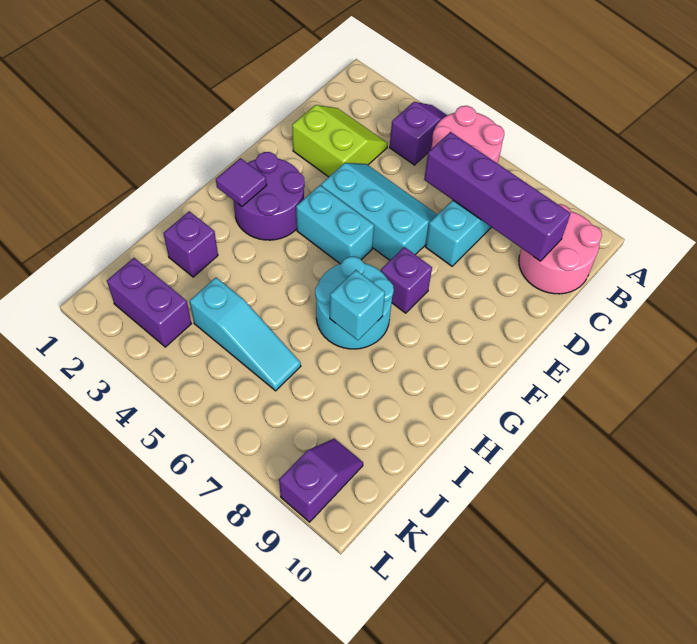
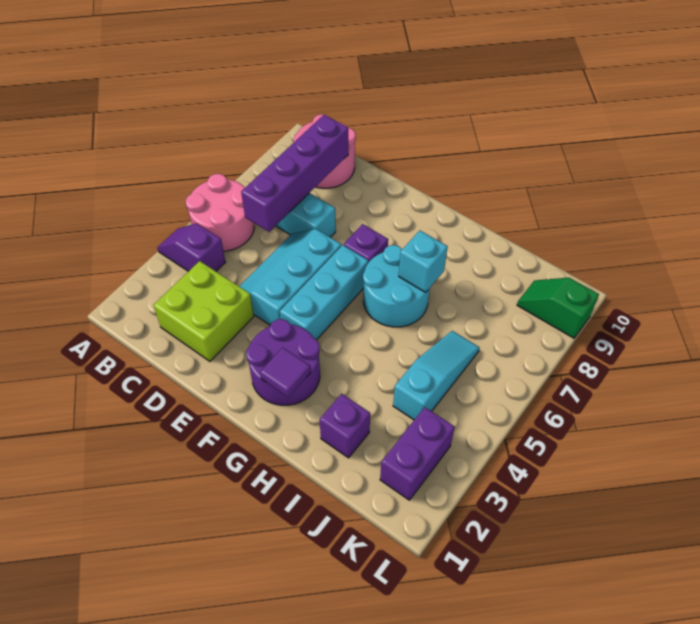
lime slope C2:D3 level 1 top D -> lime brick C2:D3 level 1
cyan brick F4:F5 level 1 -> cyan brick F4:F6 level 1
purple slope K9:L9 level 1 top L -> green slope K9:L9 level 1 top L

